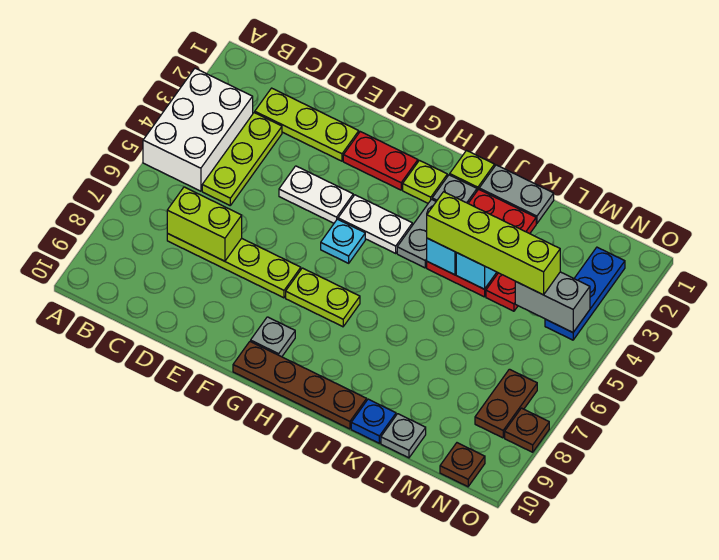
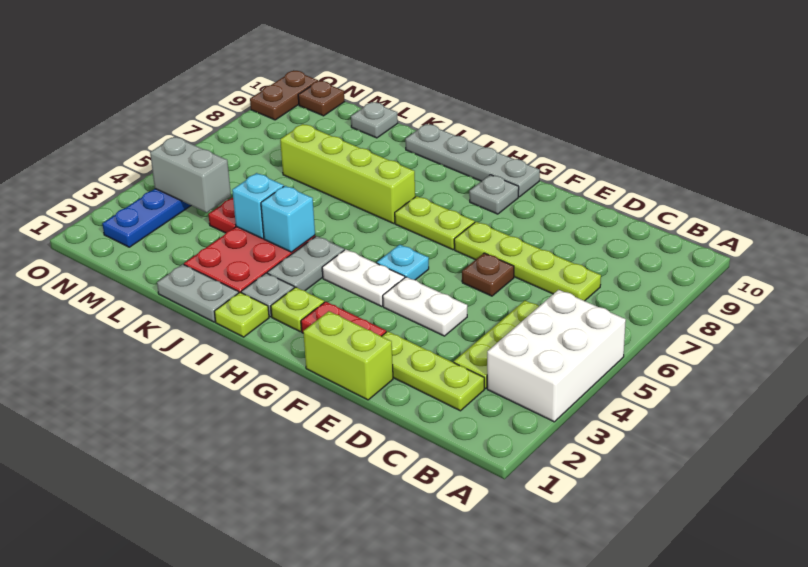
lime brick C7:D7 level 2 -> lime brick E1:F1 level 1
brown plate G10:J10 level 1 -> grey plate G10:J10 level 1
lime brick J4:M4 level 3 -> lime brick I7:L7 level 1
blue plate K10 level 1 -> none
brown plate N7:N8 level 1 -> brown plate O9:O10 level 1
brown plate O8 level 1 -> brown plate E6 level 1

